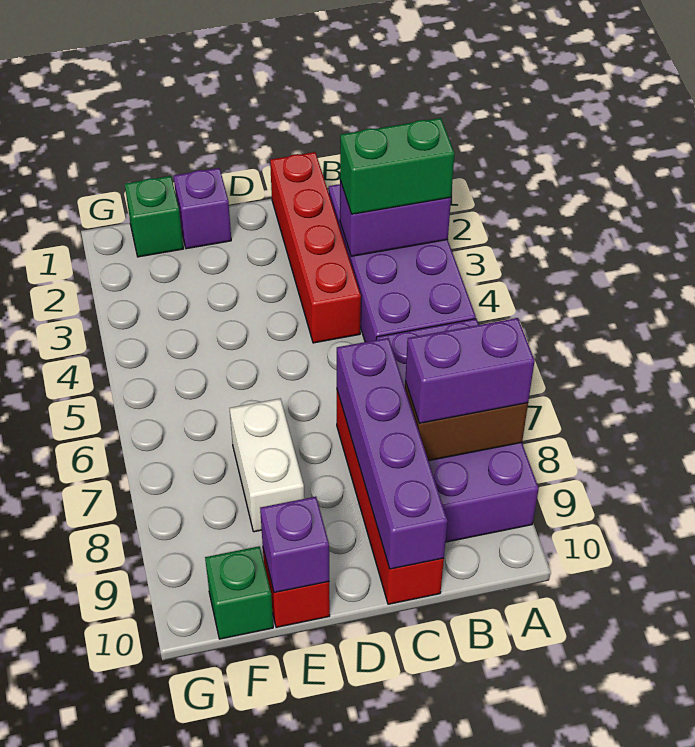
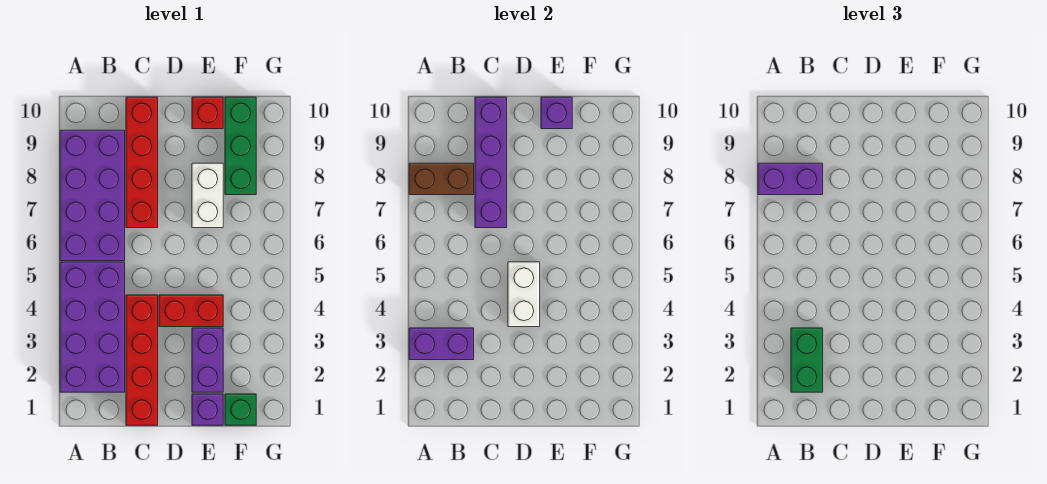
green brick A3:B3 level 3 -> green brick B2:B3 level 3
none -> red brick D4:E4 level 1
none -> white brick D4:D5 level 2
none -> purple brick E2:E3 level 1
green brick F10 level 1 -> green brick F8:F10 level 1

